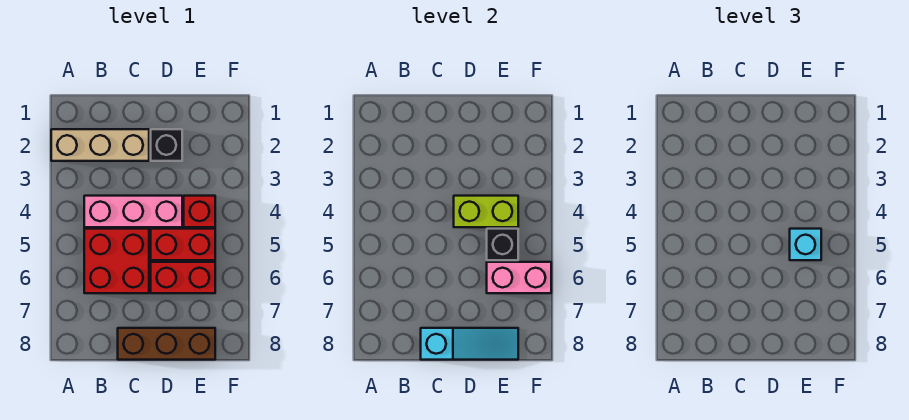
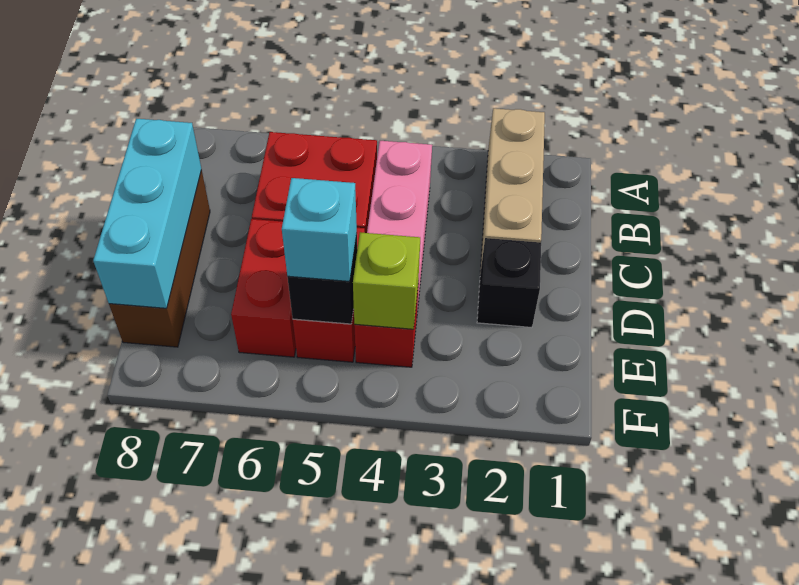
cyan slope C8:E8 level 2 top C -> cyan brick C8:E8 level 2
lime brick D4:E4 level 2 -> lime brick E4 level 2
pink brick E6:F6 level 2 -> none

